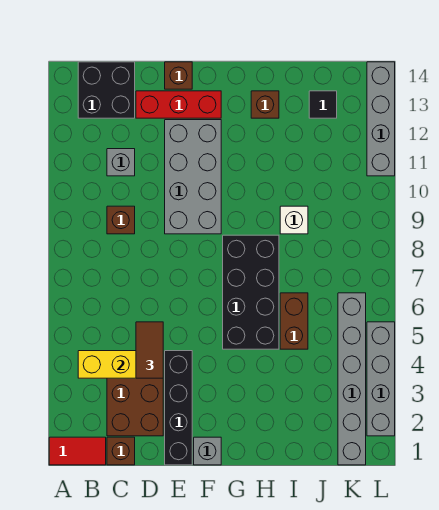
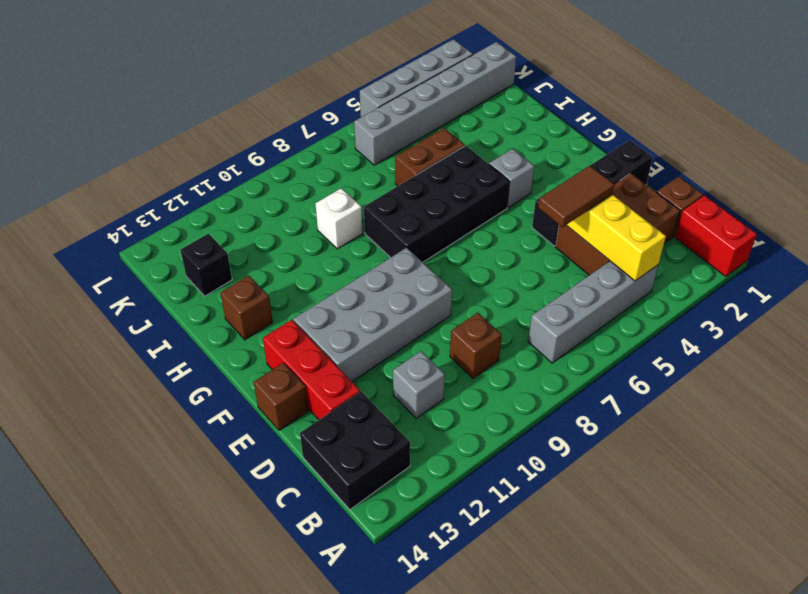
red tile A1:B1 level 1 -> red brick A1:B1 level 1
grey brick F1 level 1 -> grey brick G4 level 1
black tile J13 level 1 -> black brick J13 level 1
grey brick L11:L14 level 1 -> grey brick B4:B7 level 1

